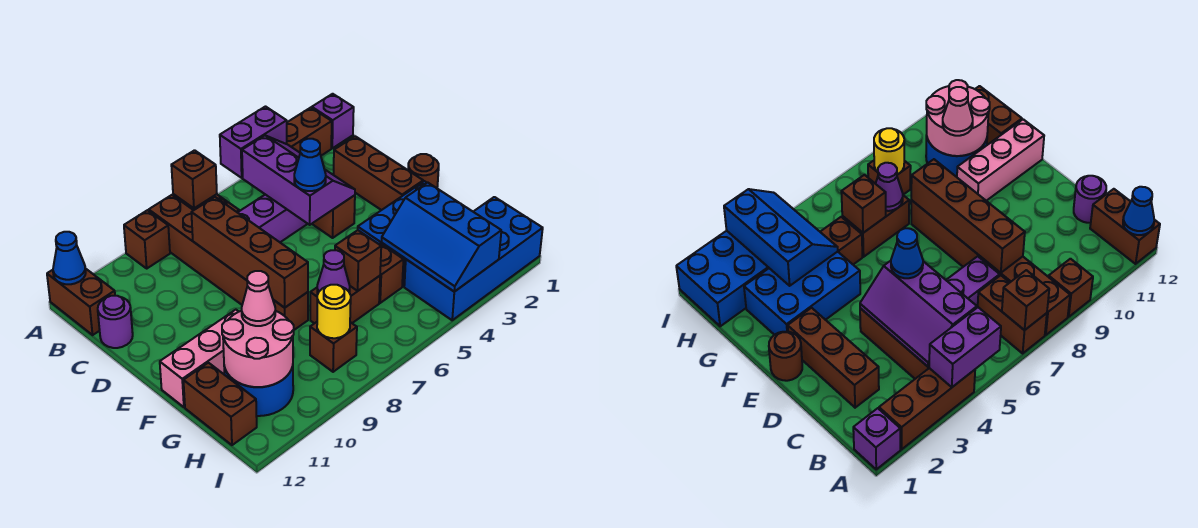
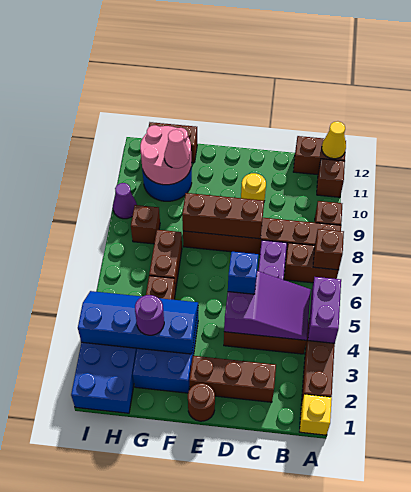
purple brick A1 level 1 -> yellow brick A1 level 1
blue cone A12 level 2 -> yellow cone A12 level 2
purple slope B4:D5 level 2 top 5 -> purple slope B4:D5 level 2 top D
brown brick C8:F8 level 2 -> brown brick D8:F8 level 2
purple round brick C12 level 1 -> purple round brick G3 level 3
blue cone D5 level 3 -> blue brick D5 level 3
pink brick F10:F12 level 1 -> none
blue slope G3:I4 level 2 top 3 -> blue slope F3:I4 level 2 top 3
brown brick G6 level 2 -> brown brick A11 level 1
purple cone G7 level 2 -> purple cone I9 level 1
yellow round brick H8 level 2 -> yellow round brick D10 level 1

